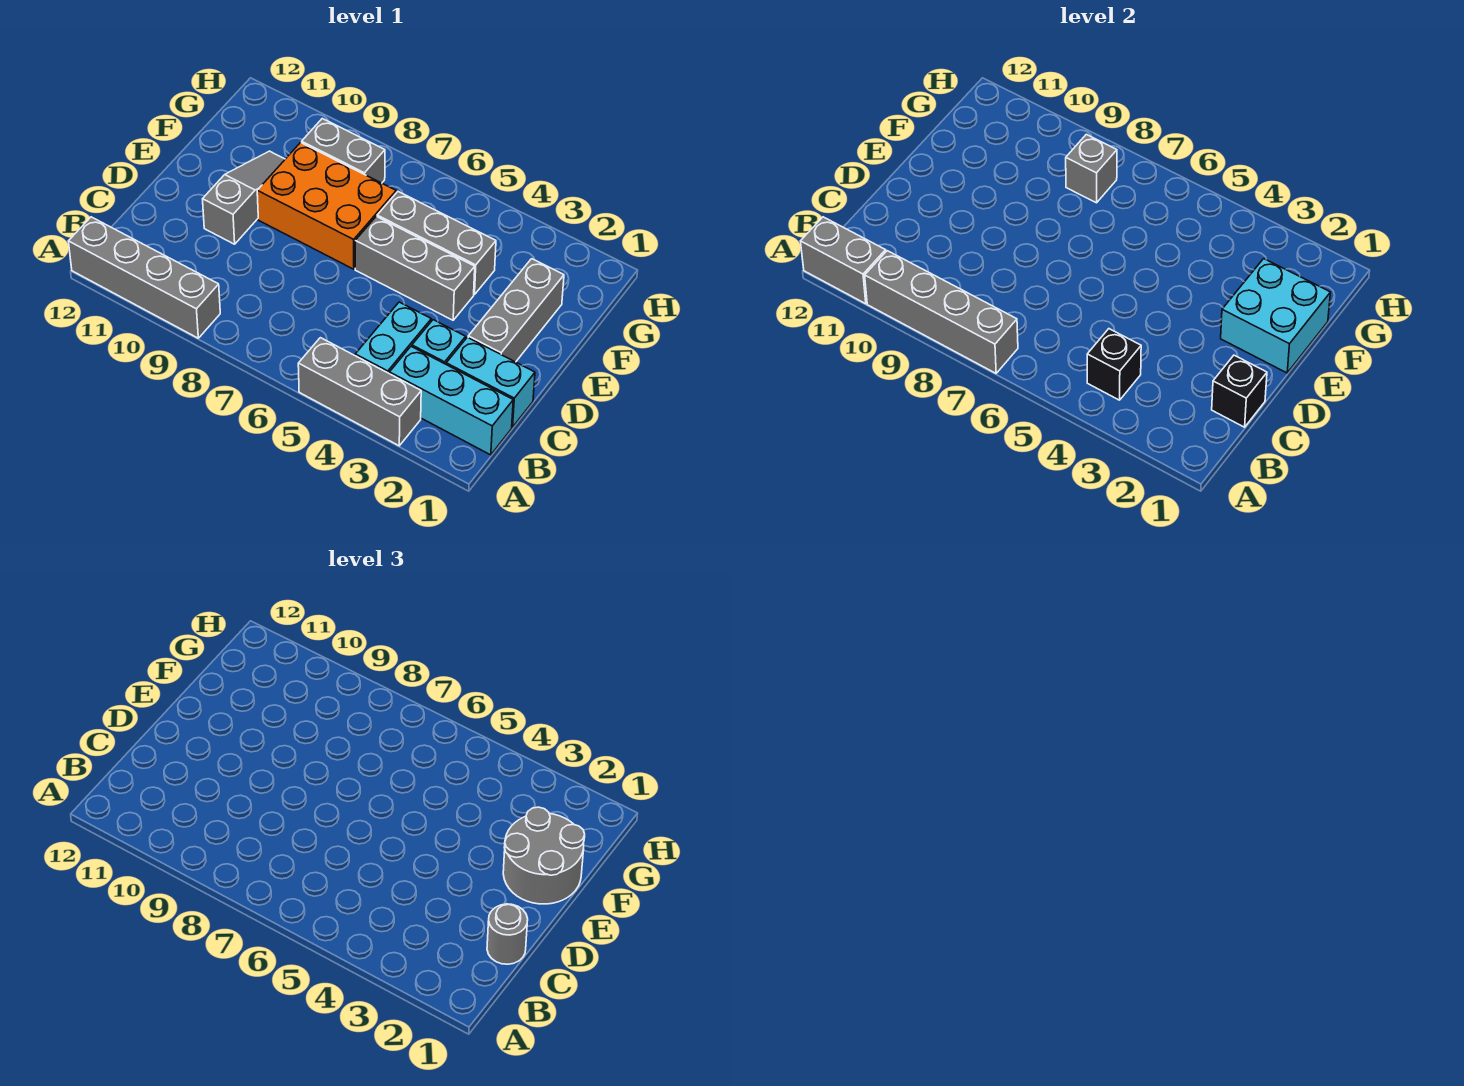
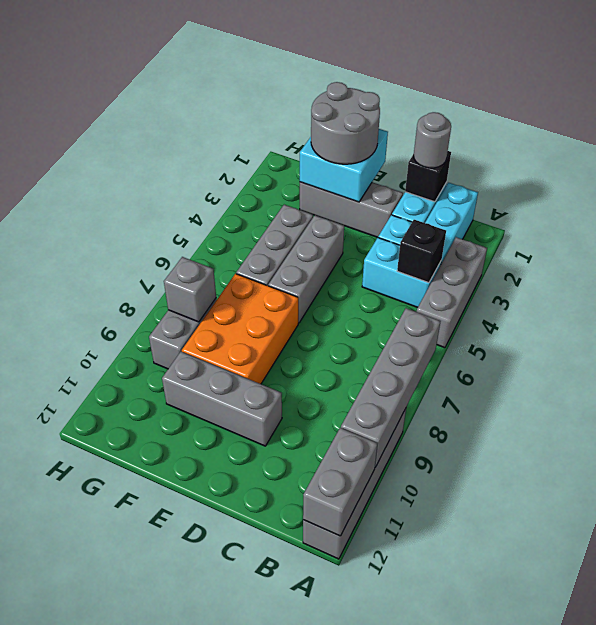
grey slope D10:F10 level 1 top D -> grey brick D10:F10 level 1

